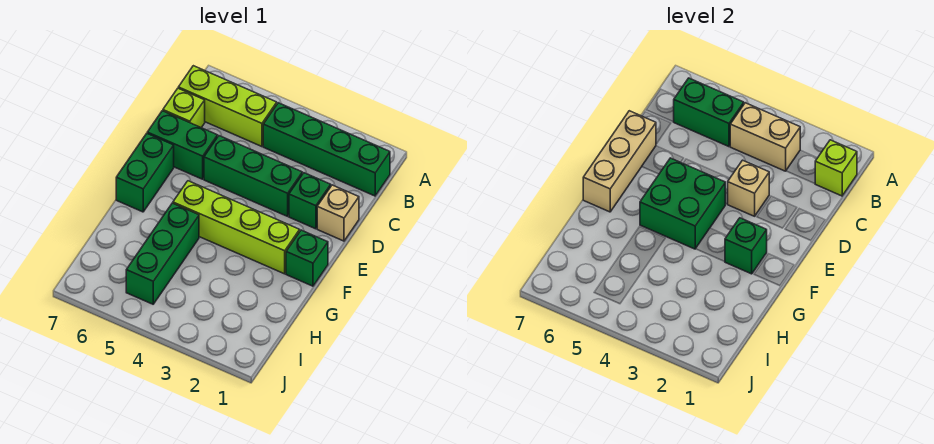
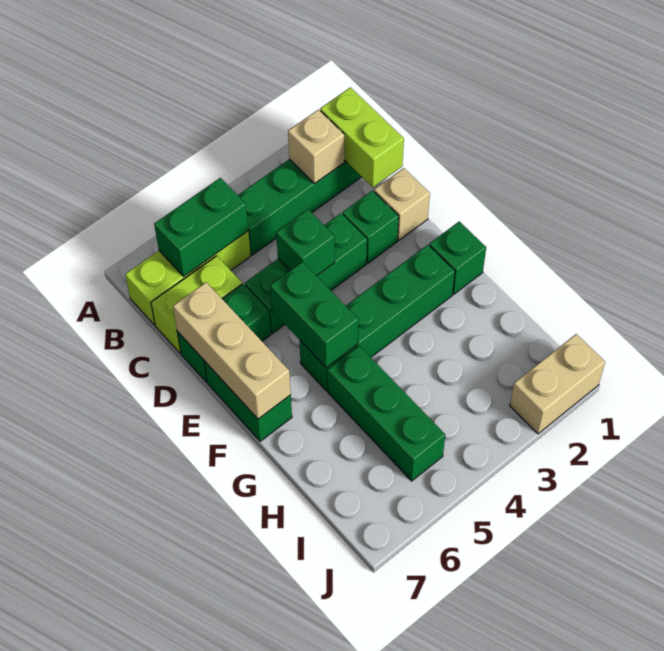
lime brick B1 level 2 -> lime brick B1:C1 level 2
tan brick B3:B4 level 2 -> tan brick J1:J2 level 1
lime brick C7 level 1 -> lime brick C6:C7 level 1
tan brick D3 level 2 -> tan brick B2 level 2
green brick E4:F5 level 2 -> green brick E5:F5 level 2
lime brick F2:F5 level 1 -> green brick F2:F5 level 1
green brick F2 level 2 -> green brick D4 level 2

